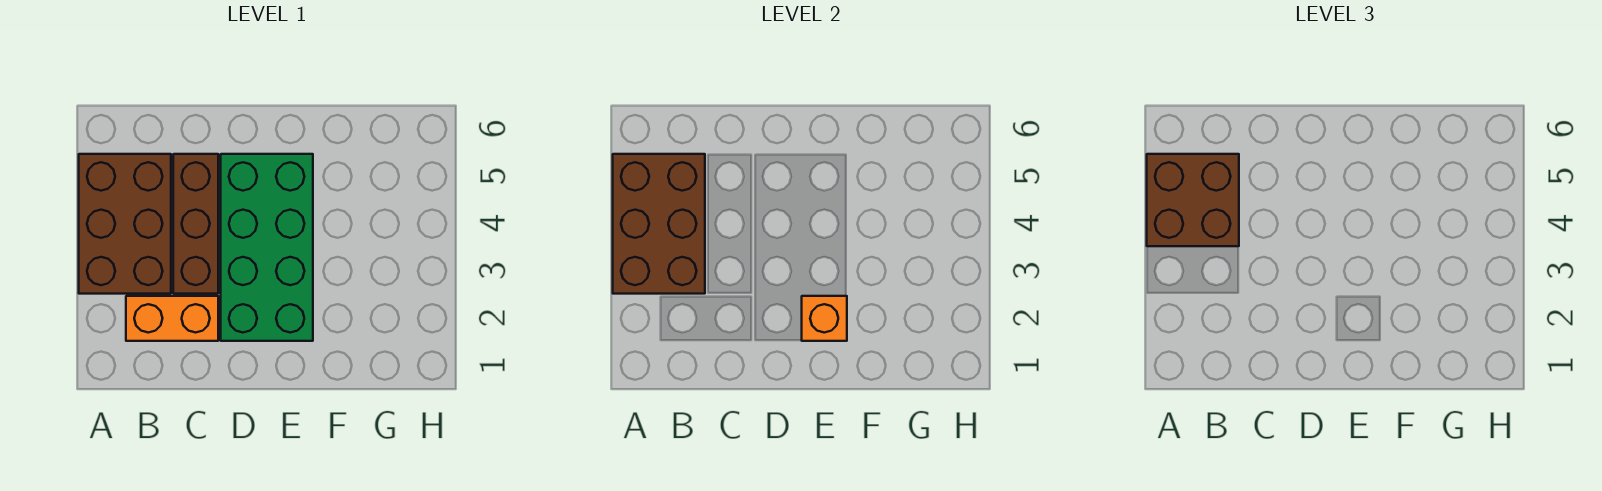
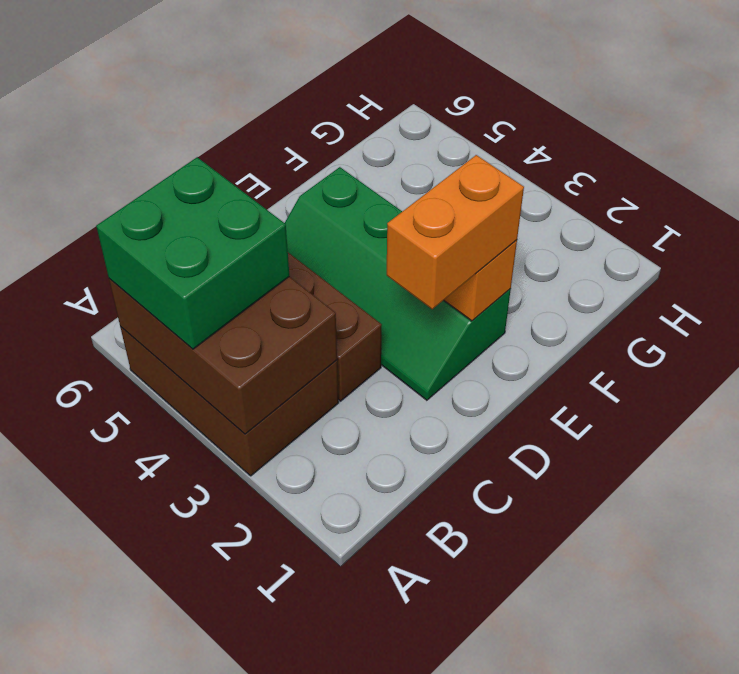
brown brick A4:B5 level 3 -> green brick A4:B5 level 3
orange brick B2:C2 level 1 -> orange brick D2:E2 level 3
green brick D2:E5 level 1 -> green slope D2:E5 level 1 top E

